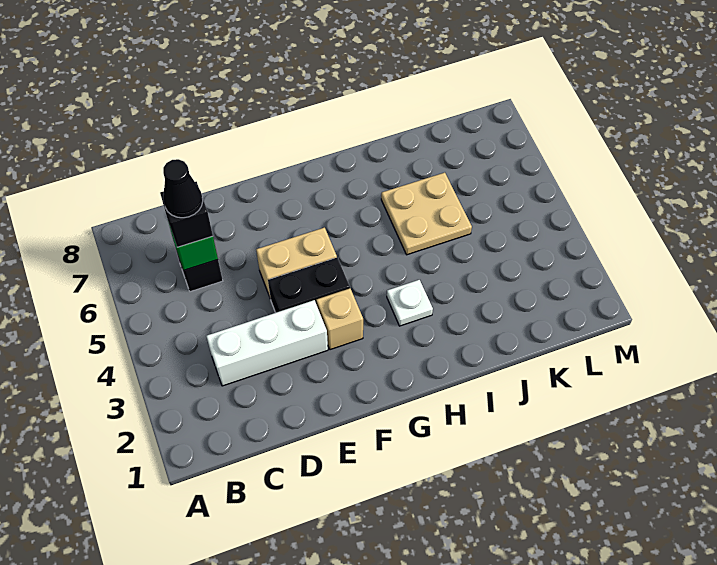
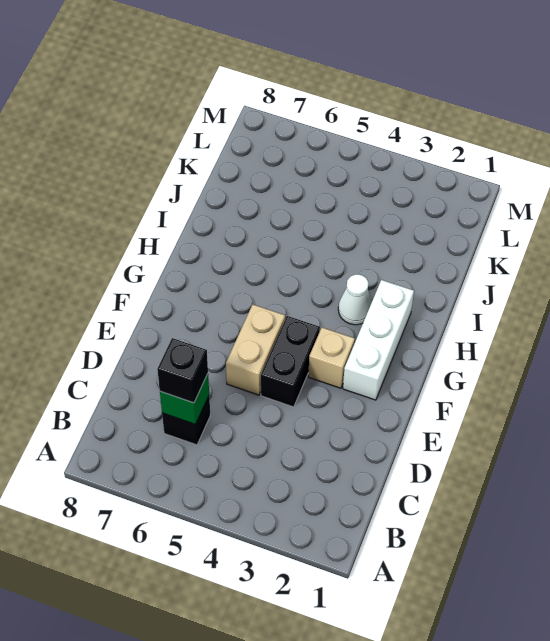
white brick C3:E3 level 1 -> white brick F2:H2 level 1
black cone C6 level 4 -> none
white plate H3 level 1 -> white cone H3 level 1
tan plate I5:J6 level 1 -> none

